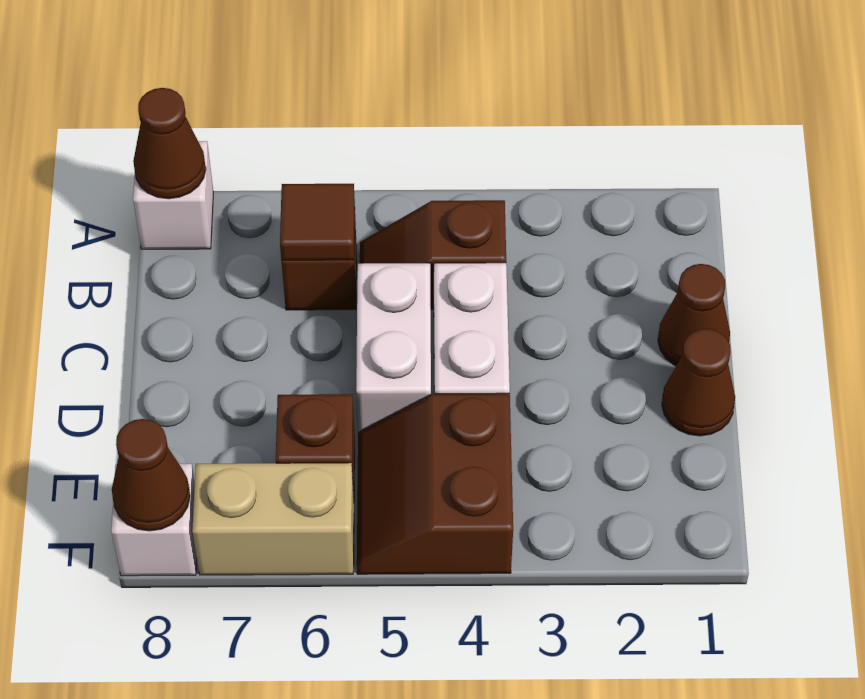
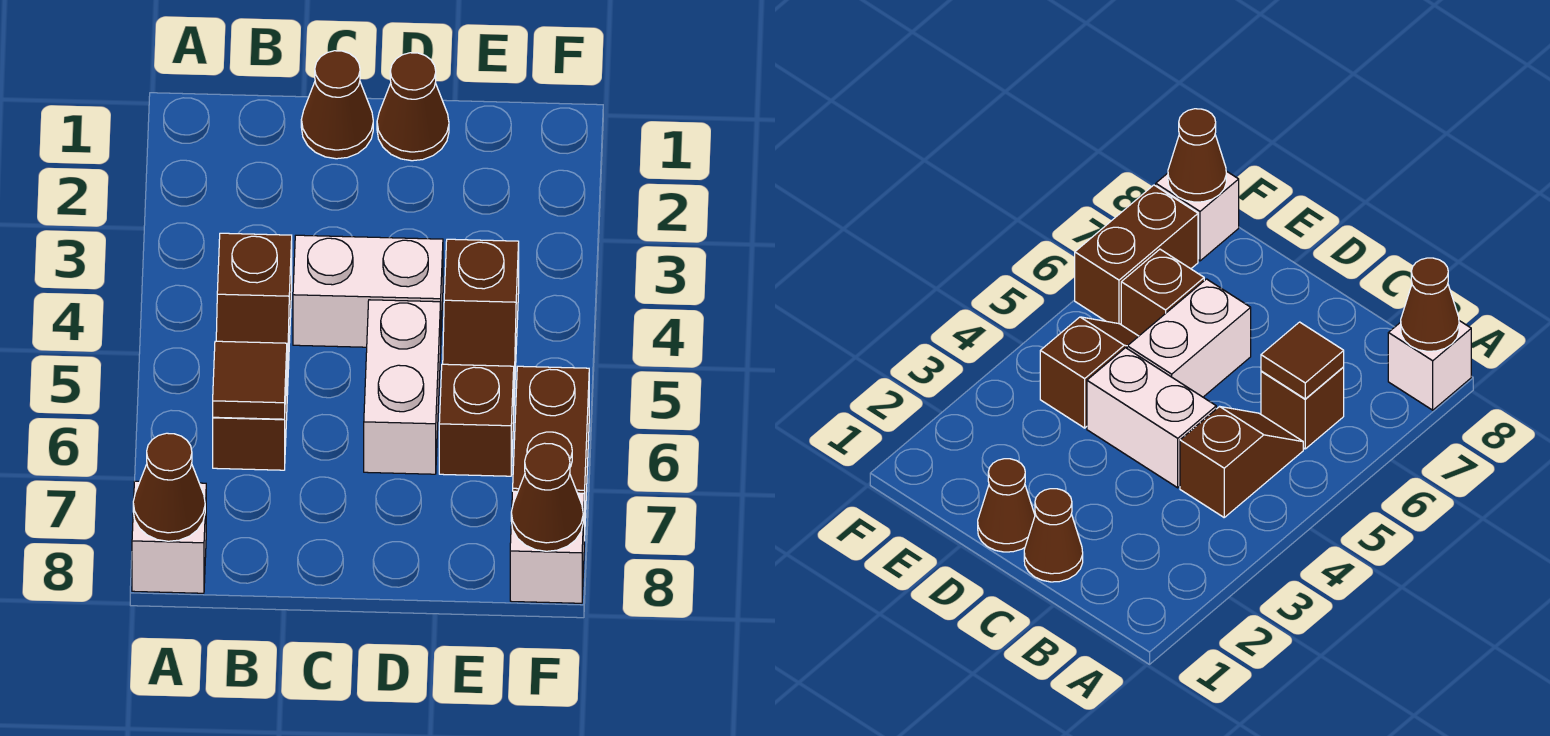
white brick C5:D5 level 1 -> white brick D5:D6 level 1
brown slope E4:F5 level 1 top 4 -> brown slope E4:E5 level 1 top 4
tan brick F6:F7 level 1 -> brown brick F6:F7 level 1

